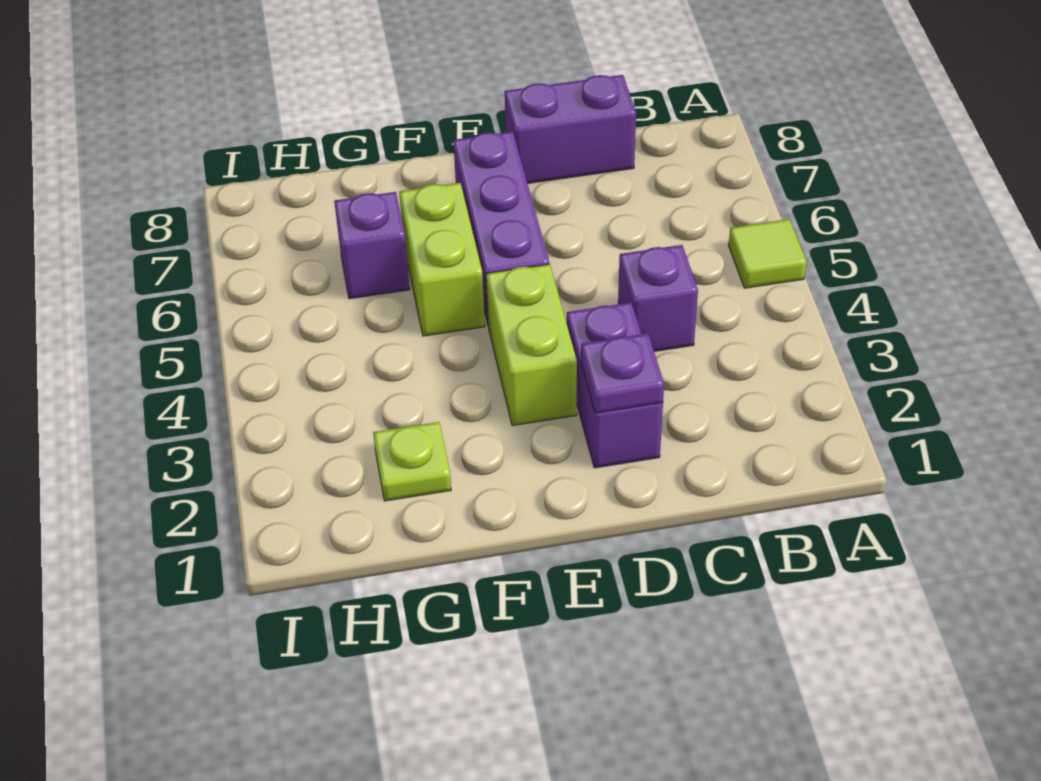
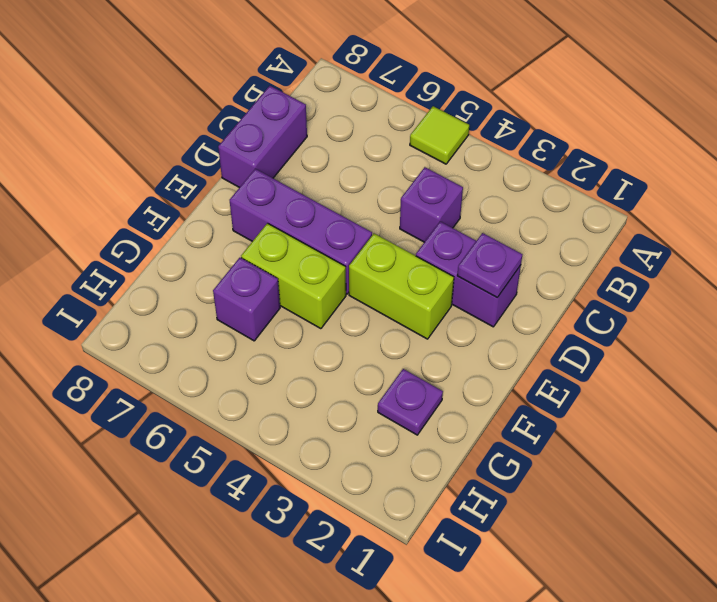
lime plate G2 level 1 -> purple plate G2 level 1

